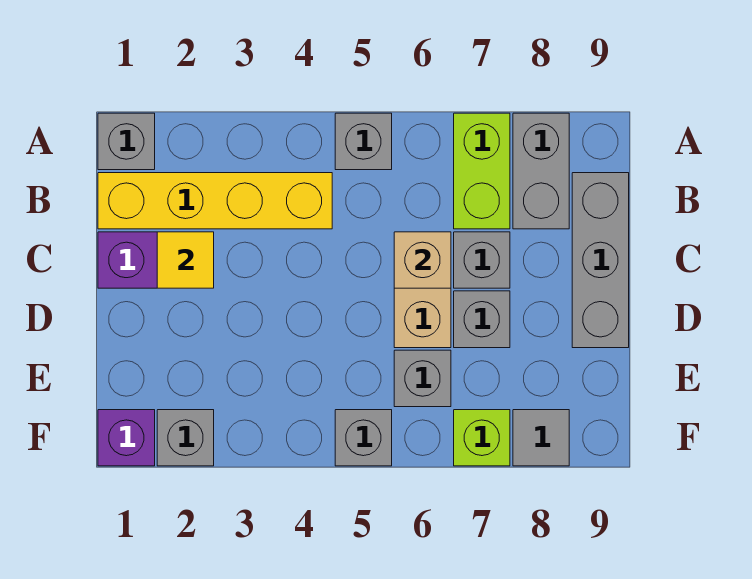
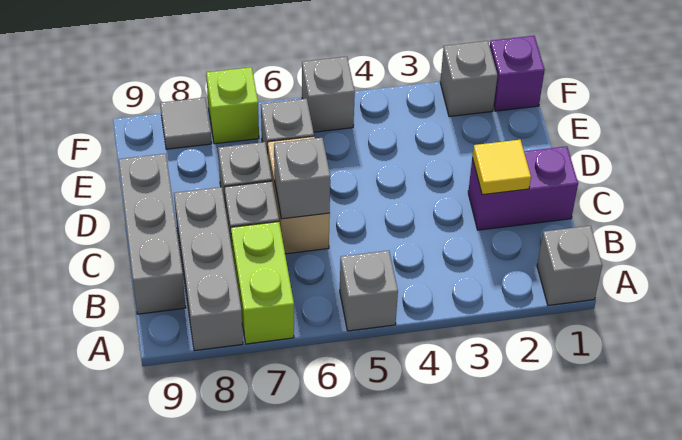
grey brick A8:B8 level 1 -> grey brick A8:C8 level 1
yellow brick B1:B4 level 1 -> none
tan brick C6 level 2 -> grey brick C6 level 2

